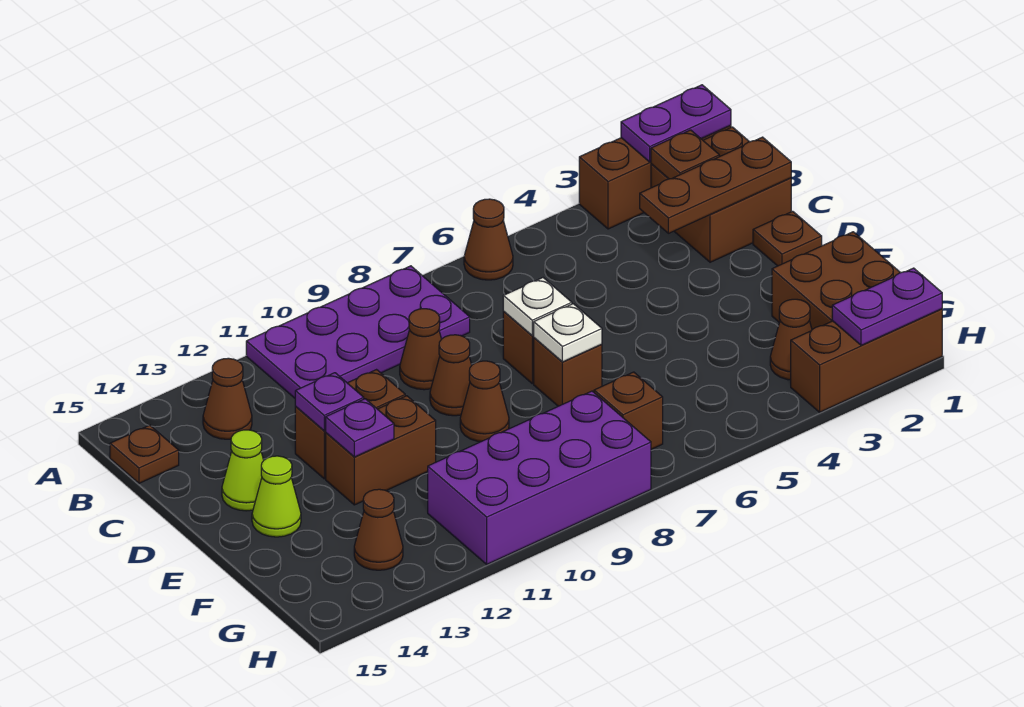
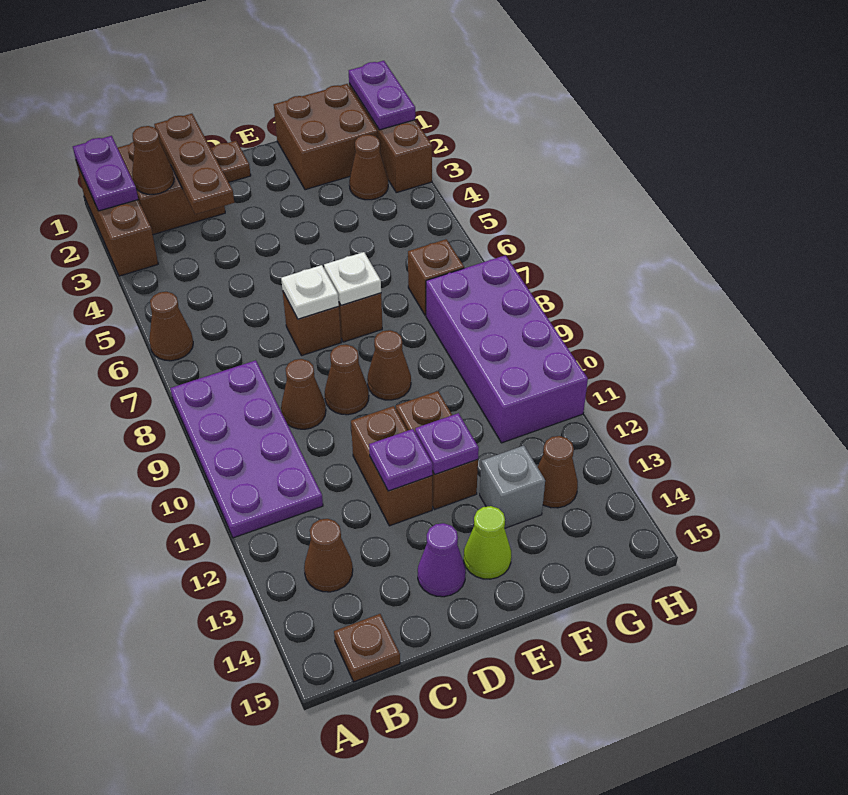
brown plate B2 level 2 -> brown cone B2 level 2
lime cone D14 level 1 -> purple cone D14 level 1
none -> grey brick F13 level 1

